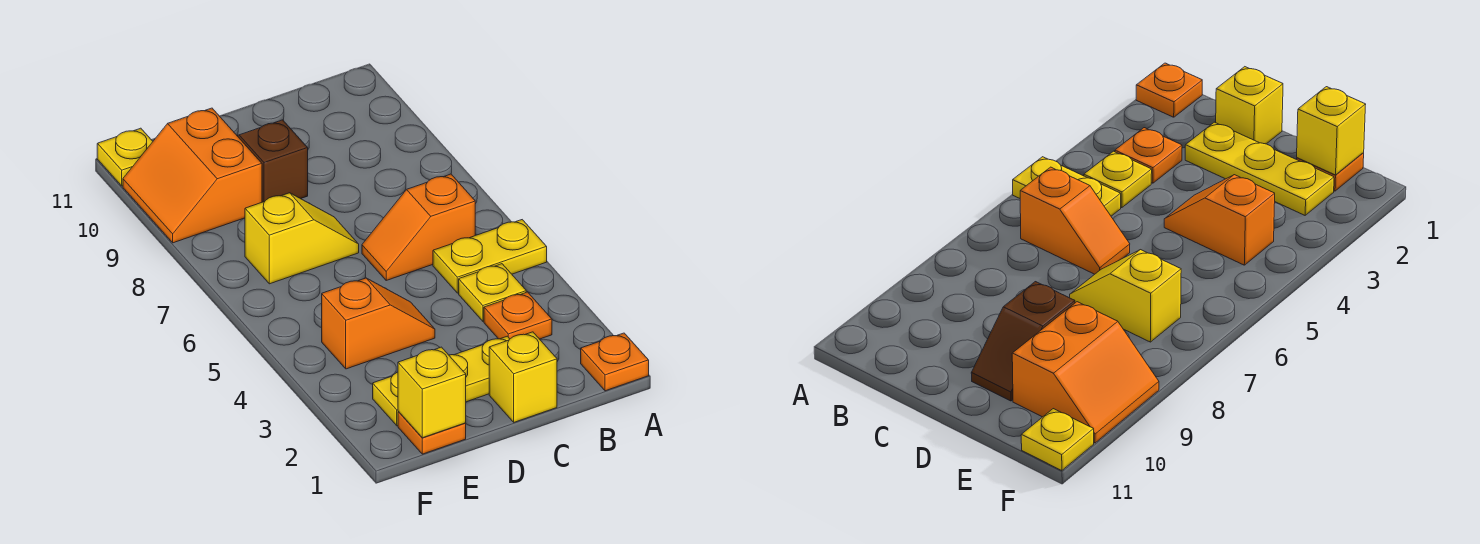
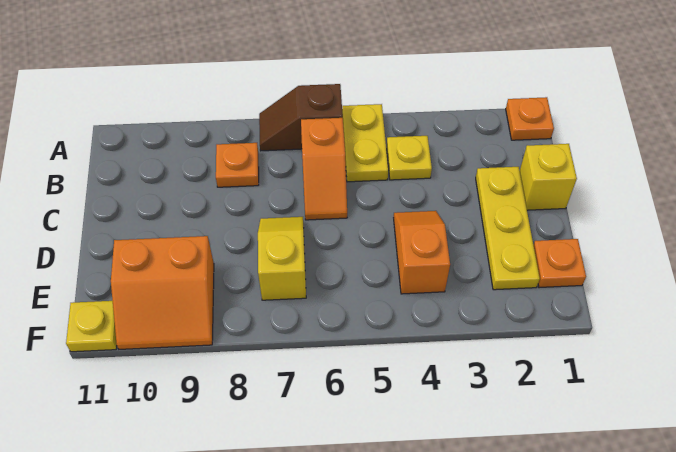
orange plate B3 level 1 -> orange plate B8 level 1
brown slope D9:D10 level 1 top 9 -> brown slope A6:A7 level 1 top 6
yellow brick E1 level 2 -> none

